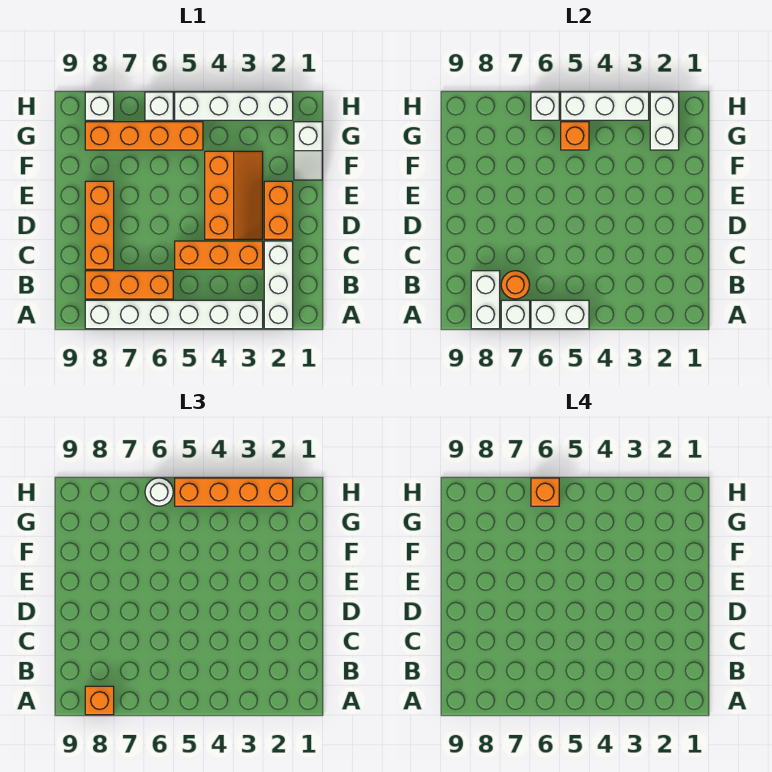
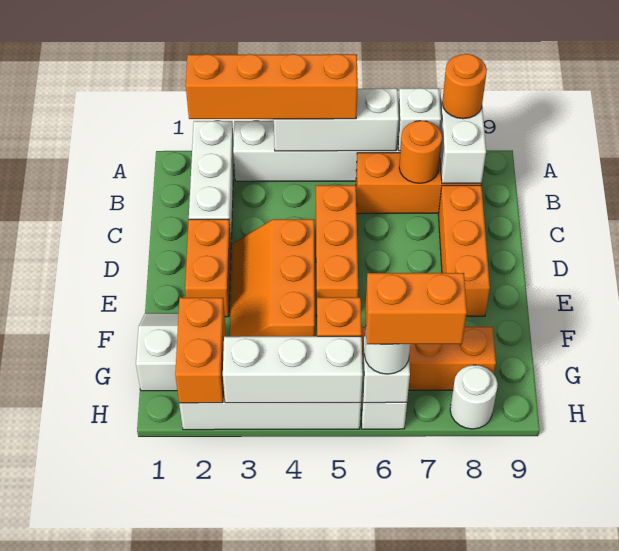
white brick A5:A6 level 2 -> white brick A4:A6 level 2
orange brick A8 level 3 -> orange round brick A8 level 3
orange brick C3:C5 level 1 -> orange brick C5:E5 level 1
white brick G2:H2 level 2 -> orange brick G2:H2 level 2
orange brick H2:H5 level 3 -> orange brick A2:A5 level 3
orange brick H6 level 4 -> orange brick H6:H7 level 4
white brick H8 level 1 -> white round brick H8 level 1

